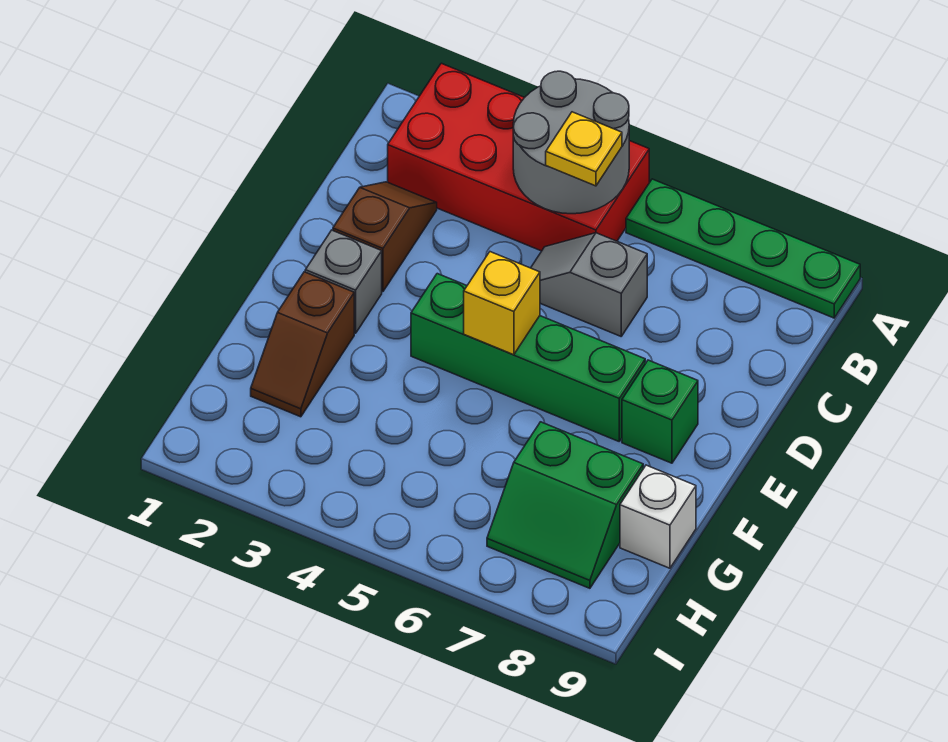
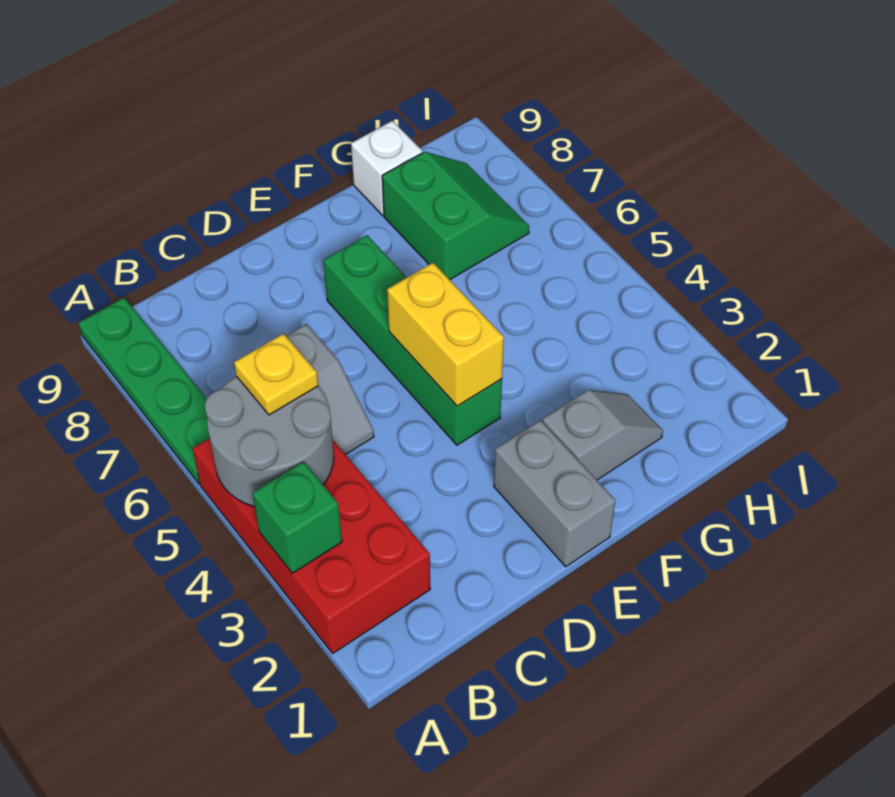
brown slope C2:D2 level 1 top D -> none
grey brick E2 level 1 -> grey brick E1:E2 level 1
yellow brick E5 level 2 -> yellow brick E4:E5 level 2
green brick E8 level 1 -> green brick A3 level 2
brown slope F2:G2 level 1 top F -> grey slope F2:G2 level 1 top F

